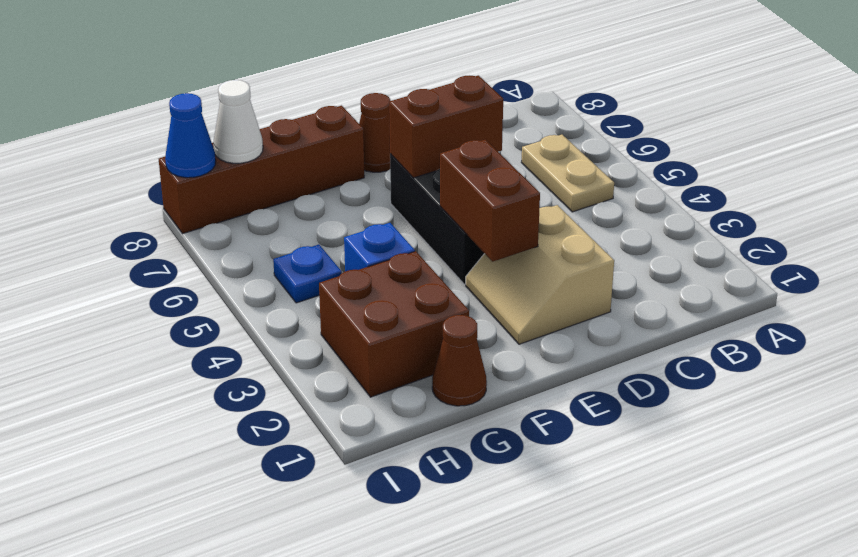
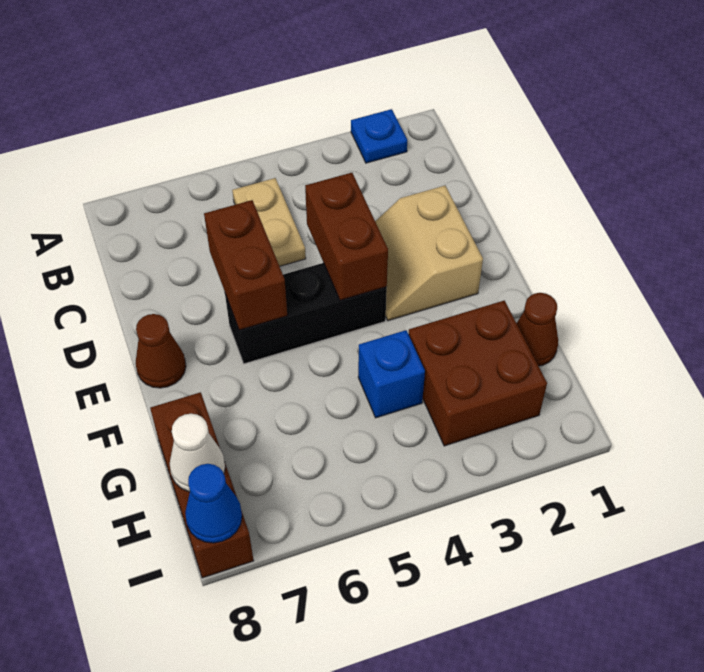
tan plate B5:B6 level 1 -> tan plate B5:C5 level 1
tan slope D2:E3 level 1 top D -> tan slope D2:E3 level 1 top 2
brown brick E3:E4 level 2 -> brown brick D4:E4 level 2
brown brick F8:I8 level 1 -> brown brick G8:I8 level 1
blue plate H5 level 1 -> blue plate A2 level 1

